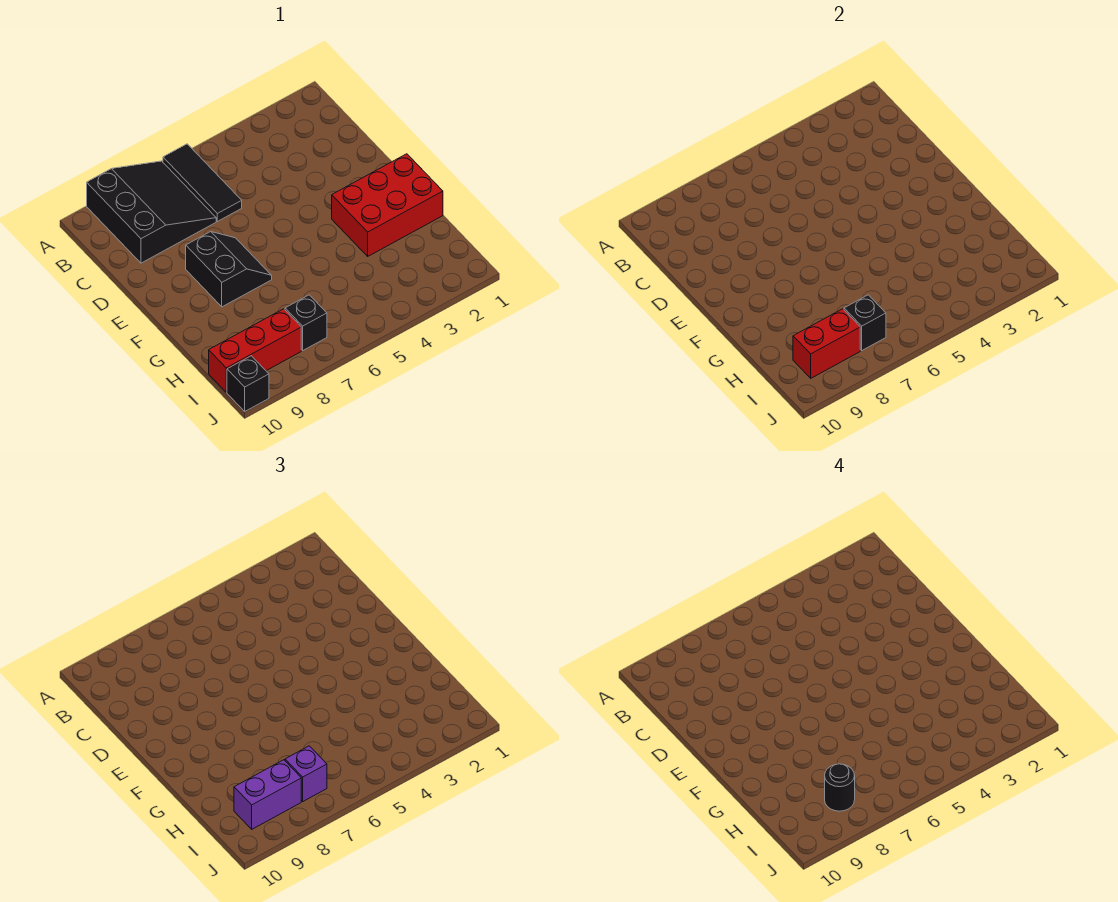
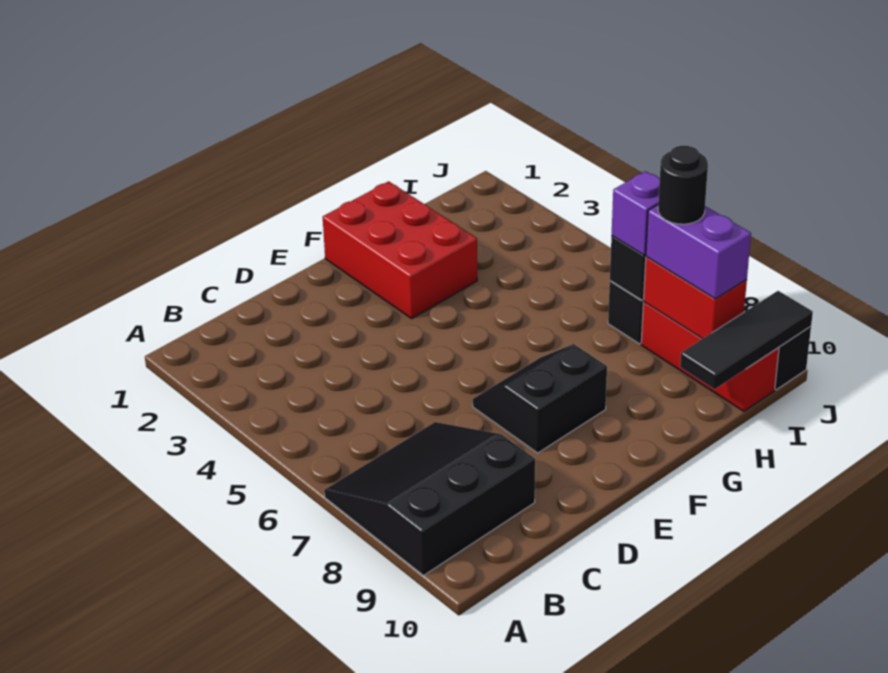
black tile A6:C6 level 1 -> black tile H10:J10 level 2

